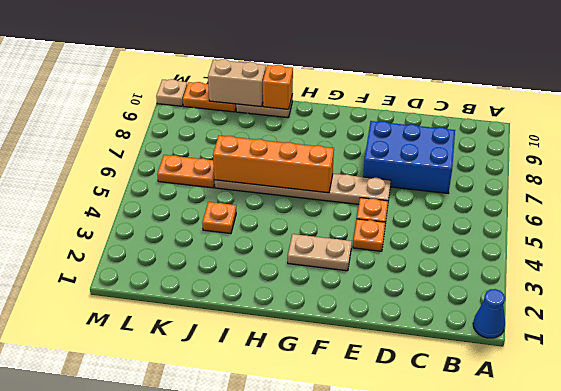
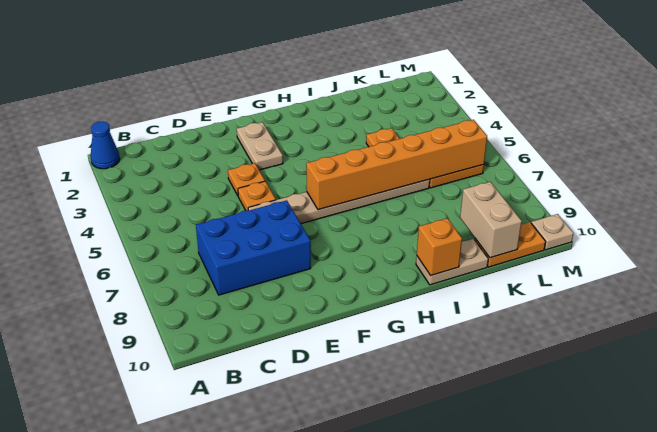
tan plate F3:G3 level 1 -> tan plate F2:F3 level 1
orange brick G6:J6 level 2 -> orange brick G6:L6 level 2
tan brick J10:K10 level 2 -> tan brick K9:K10 level 2

